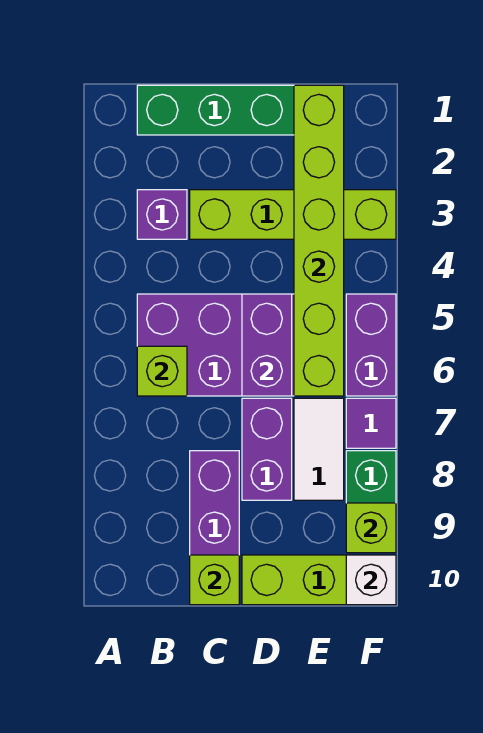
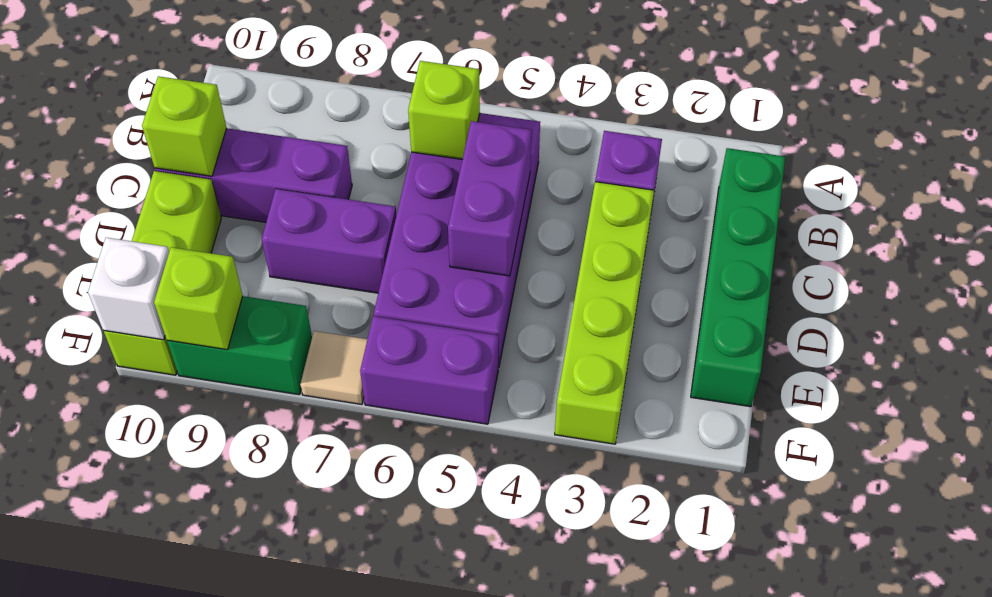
purple brick D5:D6 level 2 -> purple brick C5:D5 level 2
lime brick E1:E6 level 2 -> none
white tile E7:E8 level 1 -> none
purple tile F7 level 1 -> tan tile F7 level 1

